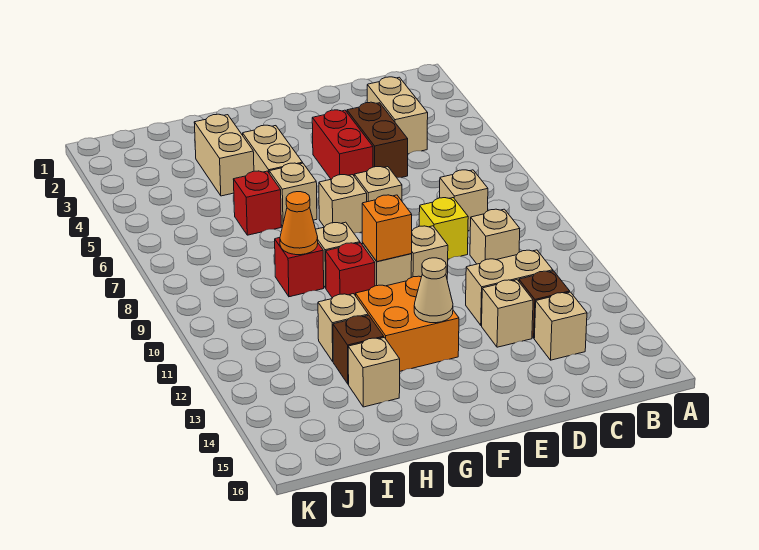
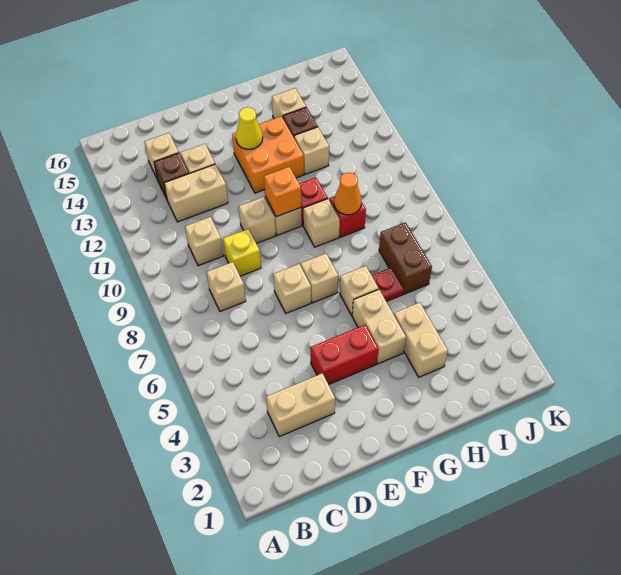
tan brick C3:C4 level 1 -> tan brick C3:D3 level 1
brown brick D4:D5 level 1 -> brown brick I6:I7 level 1
red brick E4:E5 level 1 -> red brick E4:F4 level 1
tan cone F13 level 2 -> yellow cone F13 level 2
red brick H6 level 1 -> red plate H6 level 1

